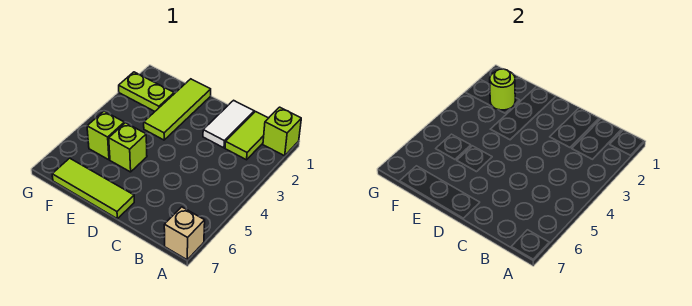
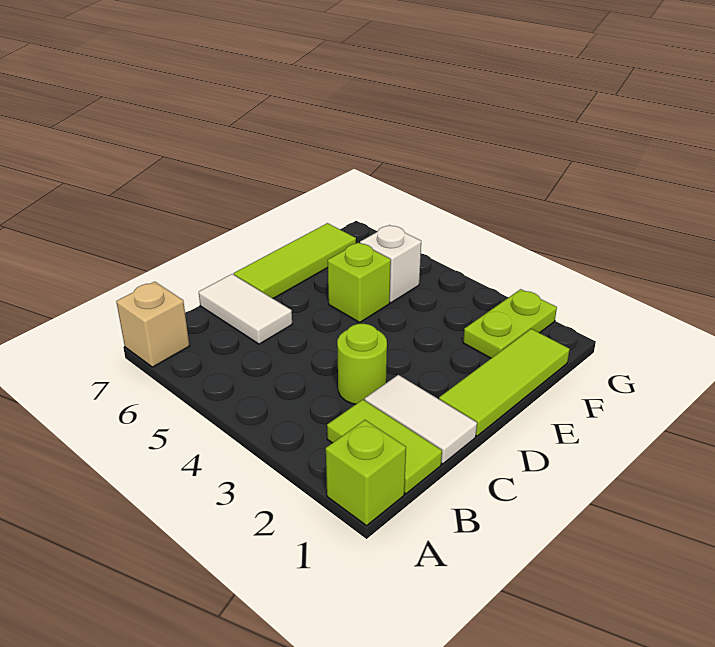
none -> white tile C6:C7 level 1
lime tile E1:E3 level 1 -> lime tile D1:F1 level 1
lime round brick F2 level 2 -> lime round brick C3 level 1
lime brick F5 level 1 -> white brick F5 level 1

